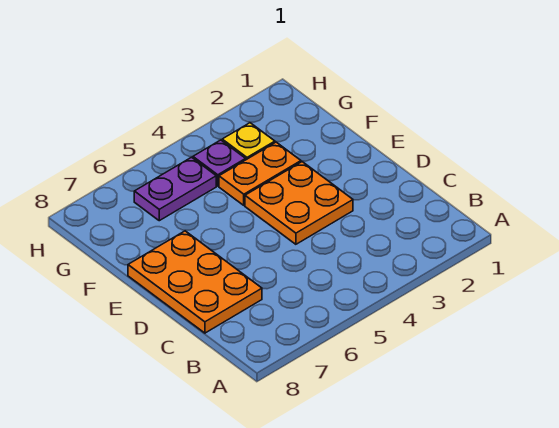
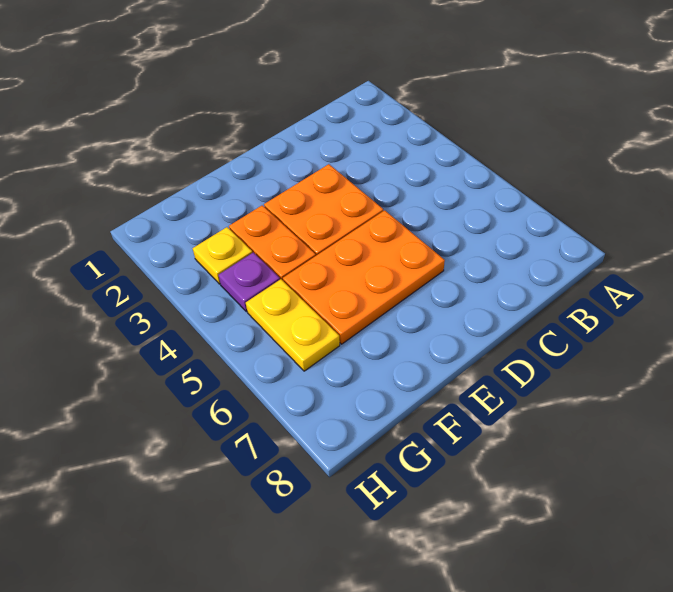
orange plate C7:E8 level 1 -> orange plate D5:F6 level 1
purple plate G5:G6 level 1 -> yellow plate G5:G6 level 1

